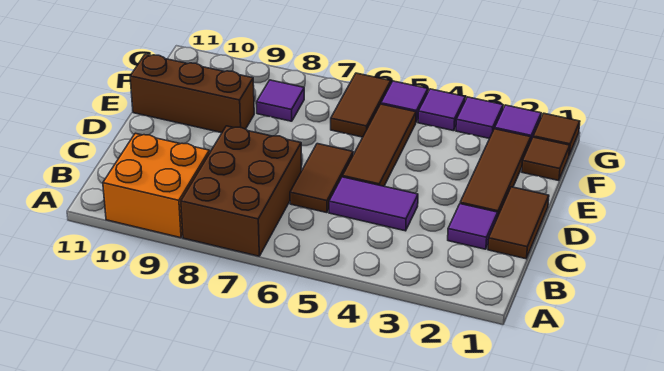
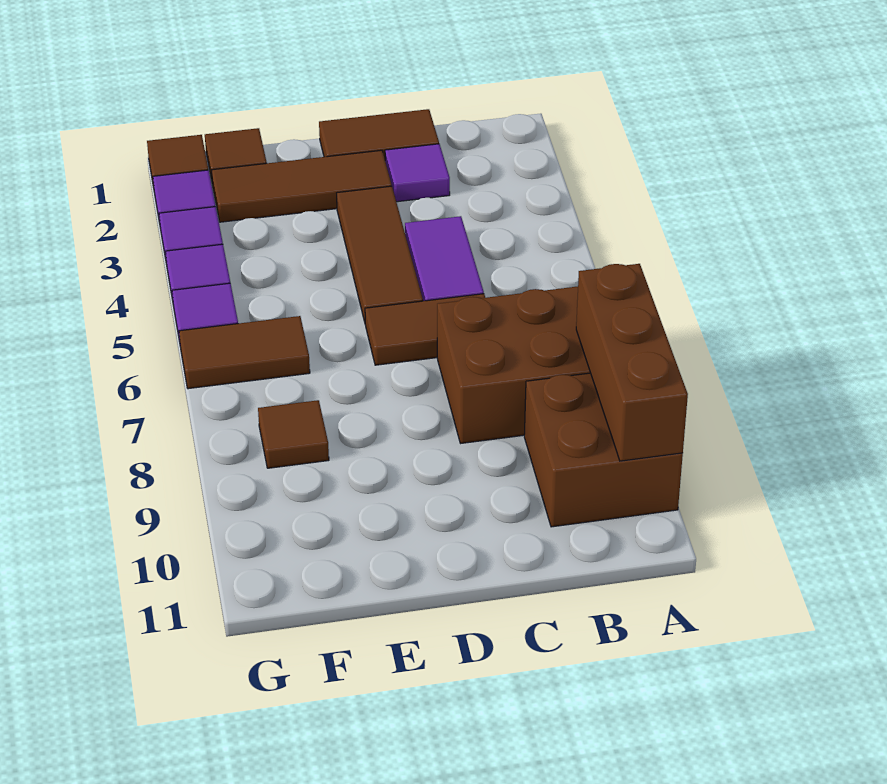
orange brick A9:B10 level 1 -> brown brick A9:B10 level 1
brown tile D5:F5 level 1 -> brown tile D3:D5 level 1
brown brick E9:E11 level 1 -> brown brick A8:A10 level 2
purple tile F8 level 1 -> brown tile F8 level 1

